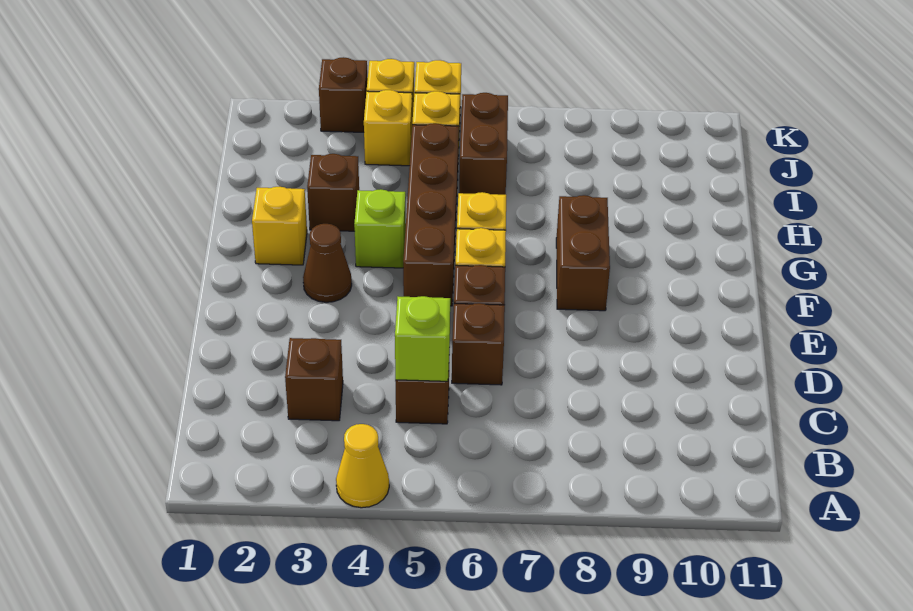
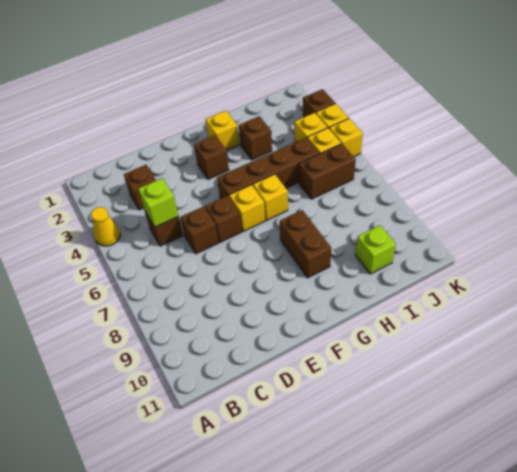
brown cone F3 level 1 -> brown brick F3 level 1
brown brick F8:G8 level 1 -> brown brick G8:G9 level 1
lime brick G4 level 1 -> lime brick I10 level 1

